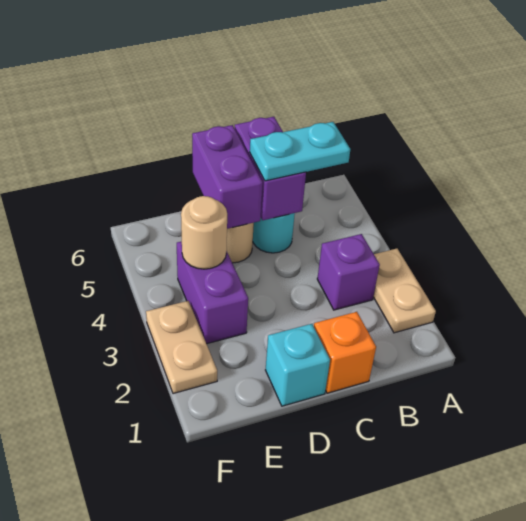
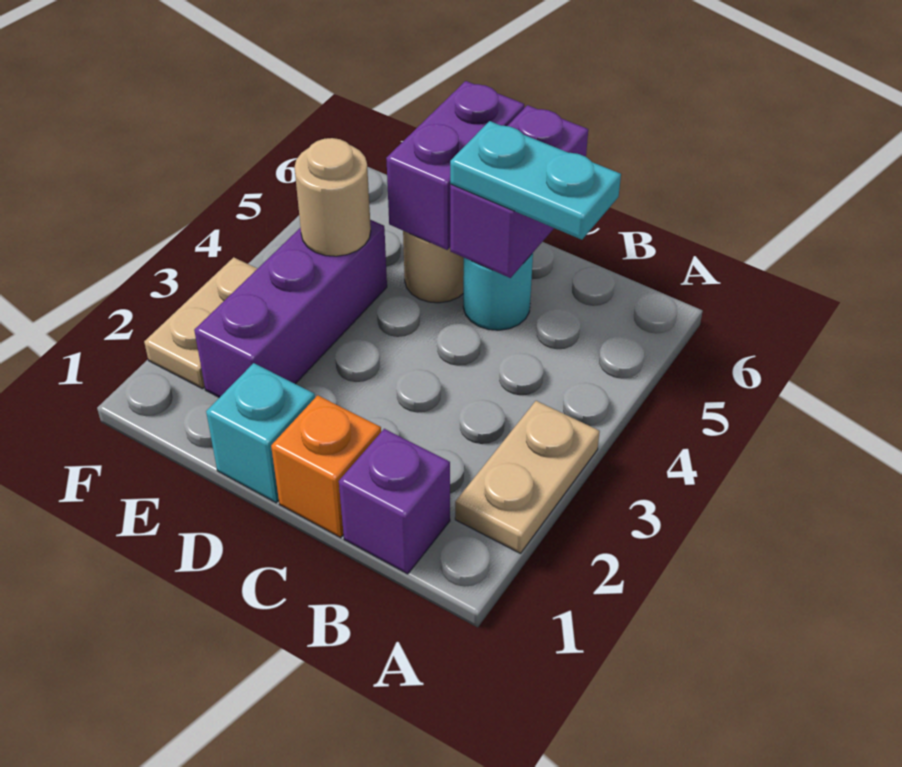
purple brick B3 level 1 -> purple brick B1 level 1
purple brick E3:E4 level 1 -> purple brick E2:E4 level 1

